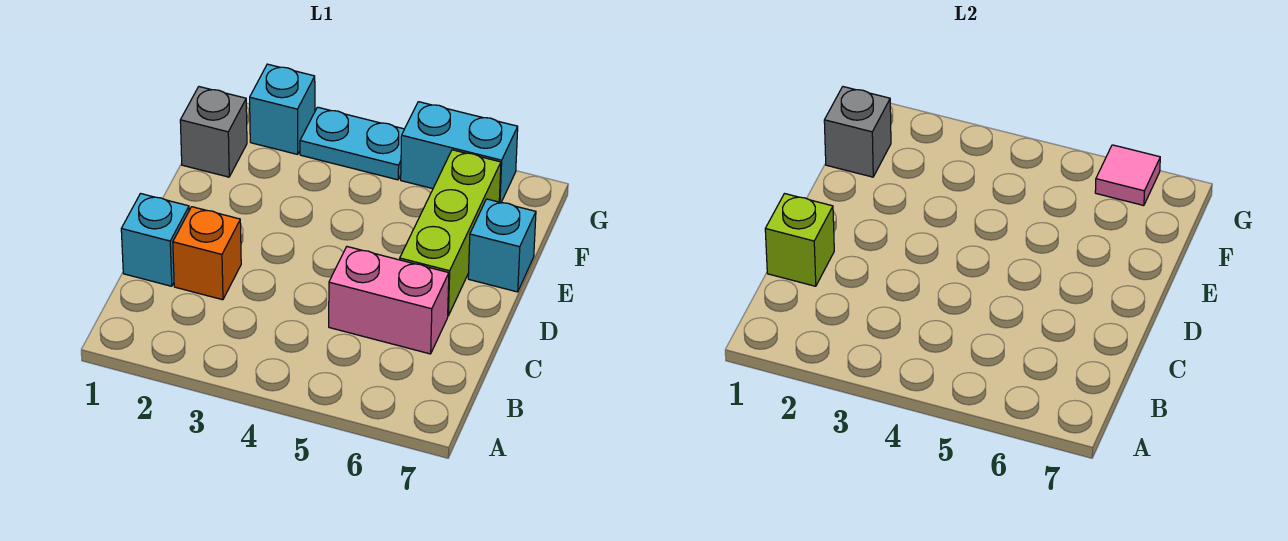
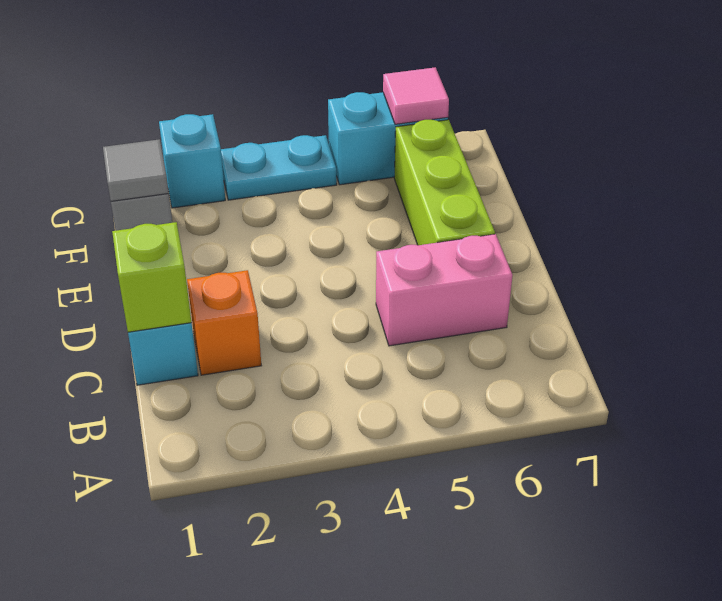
cyan brick E7 level 1 -> none
grey brick F1 level 2 -> grey tile F1 level 2

